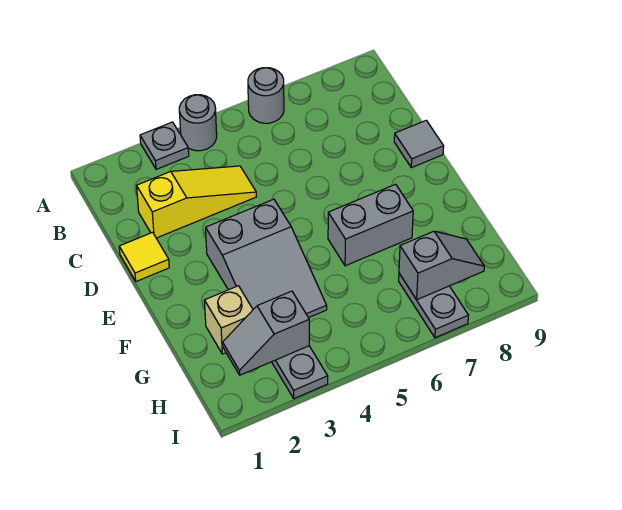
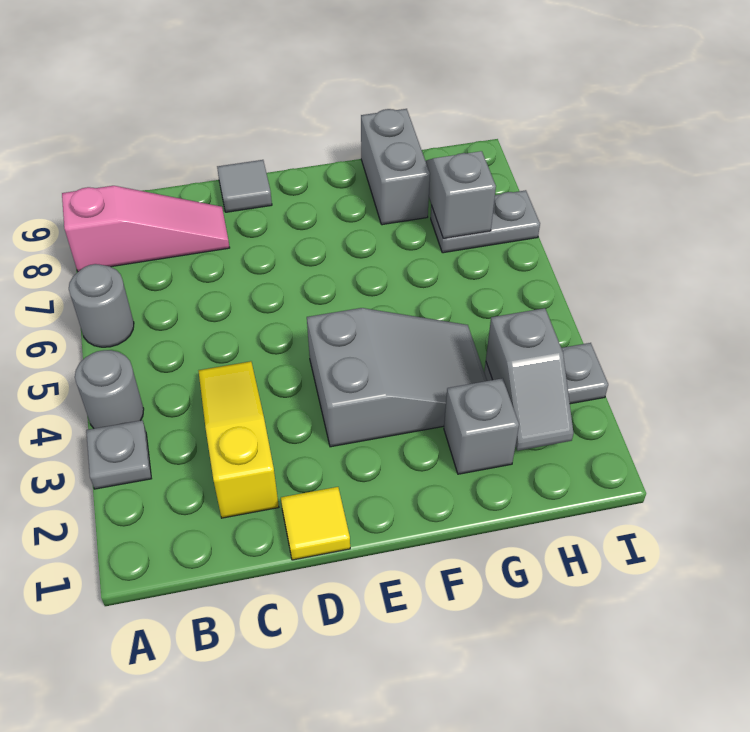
none -> pink slope A8:C8 level 1 top A
grey brick F6:F7 level 1 -> grey brick G8:G9 level 1
tan brick G2 level 1 -> grey brick G2 level 1

